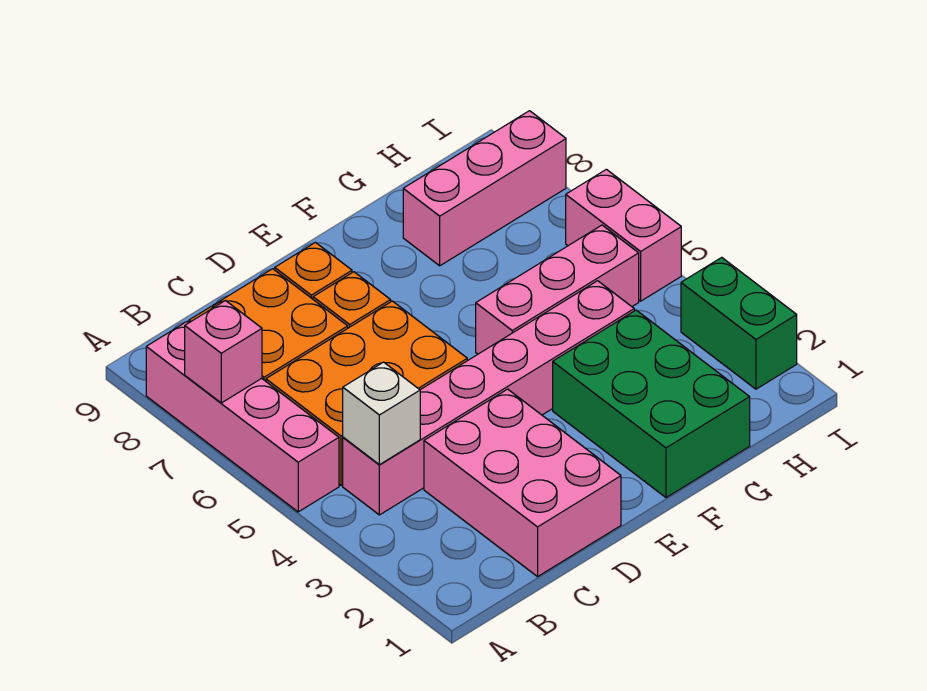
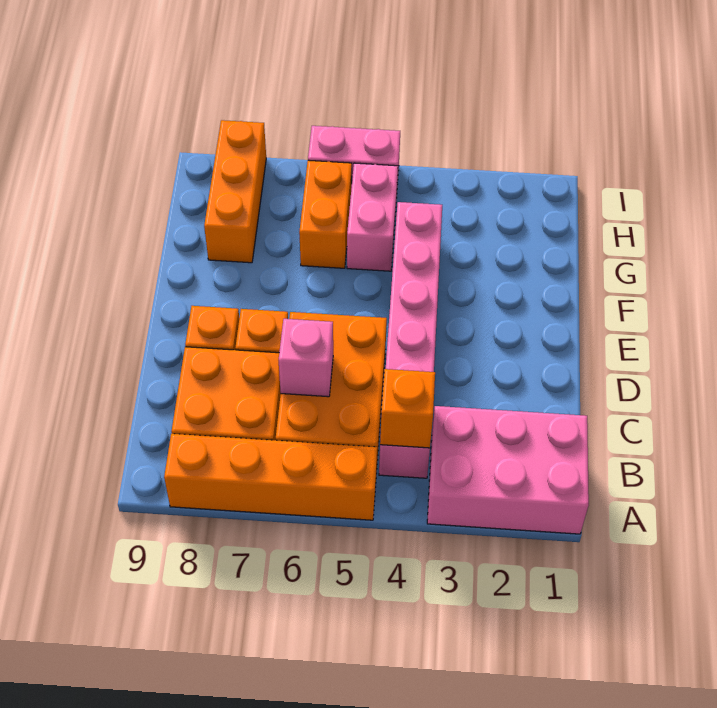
pink brick A5:A8 level 1 -> orange brick A5:A8 level 1
pink brick A7 level 2 -> pink brick C6 level 2
white brick B4 level 2 -> orange brick B4 level 2
pink brick C1:D3 level 1 -> pink brick A1:B3 level 1
green brick F1:G3 level 1 -> none
pink brick F5:H5 level 1 -> pink brick G5:H5 level 1
none -> orange brick G6:H6 level 1
pink brick G8:I8 level 1 -> orange brick G8:I8 level 1
green brick I2:I3 level 1 -> none

